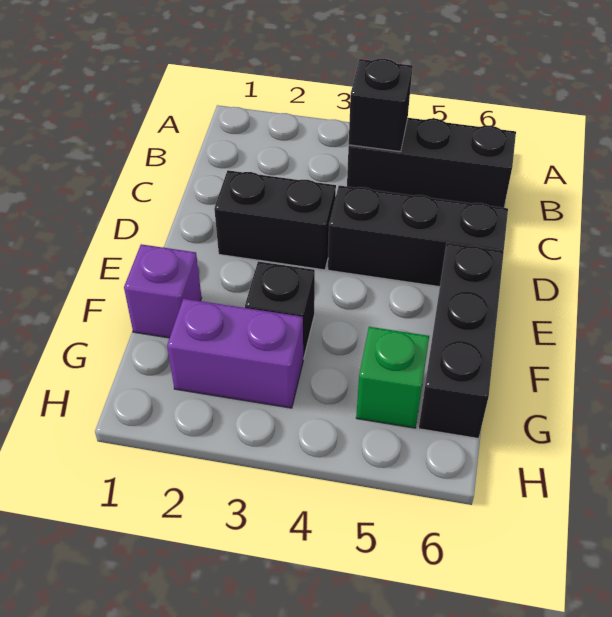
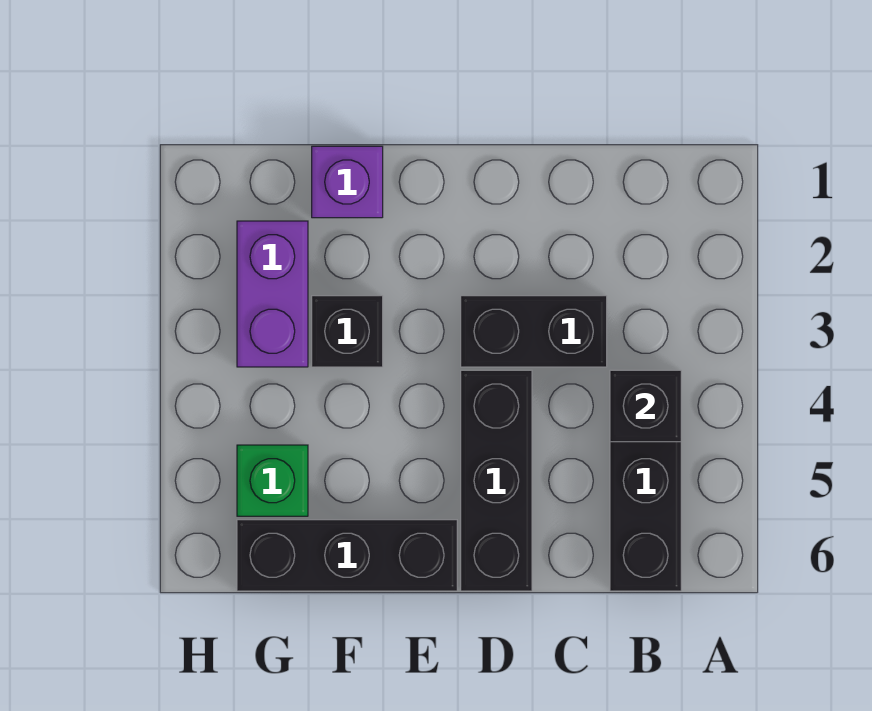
black brick D2:D3 level 1 -> black brick C3:D3 level 1

